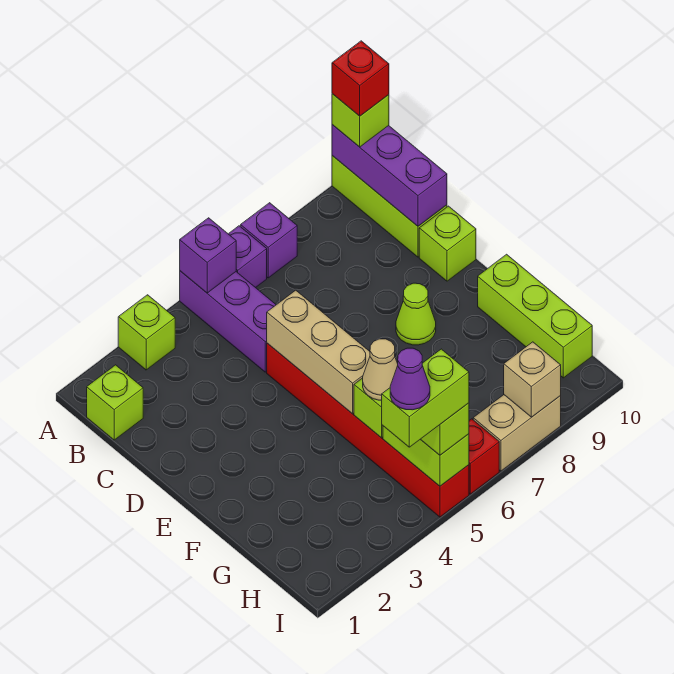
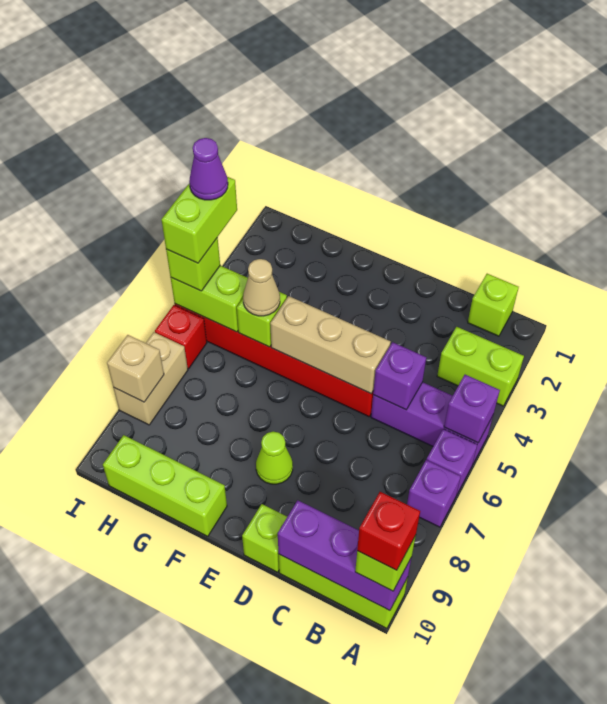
lime brick A3 level 1 -> lime brick A3:B3 level 1
none -> purple brick C5 level 2

